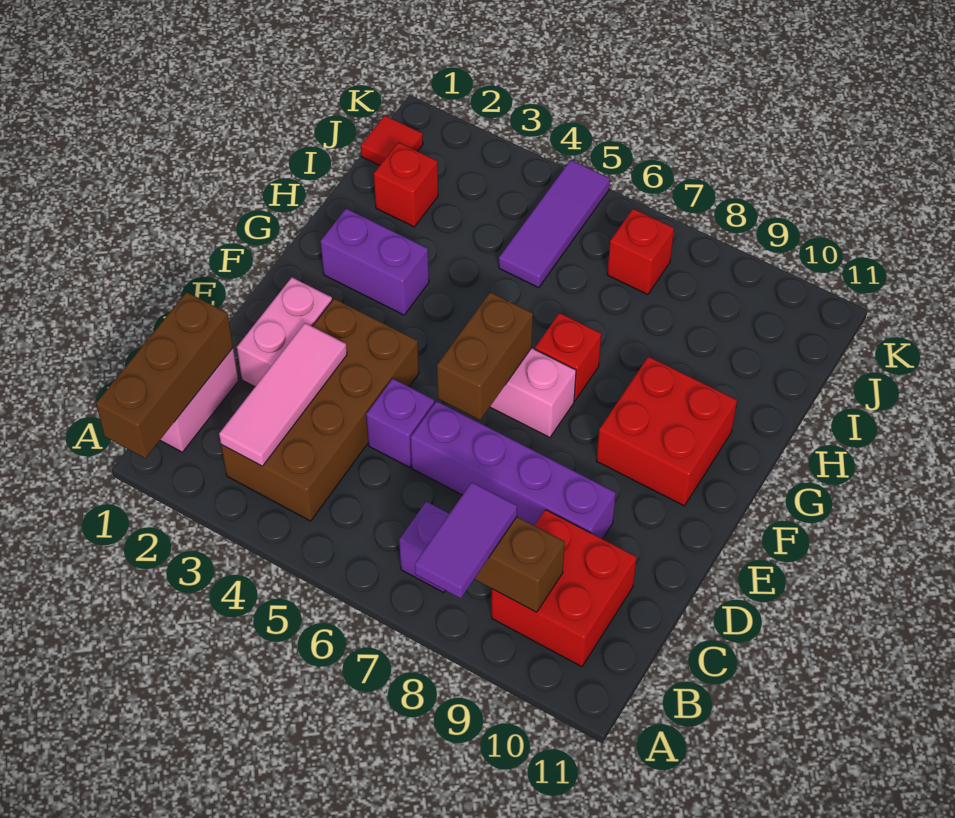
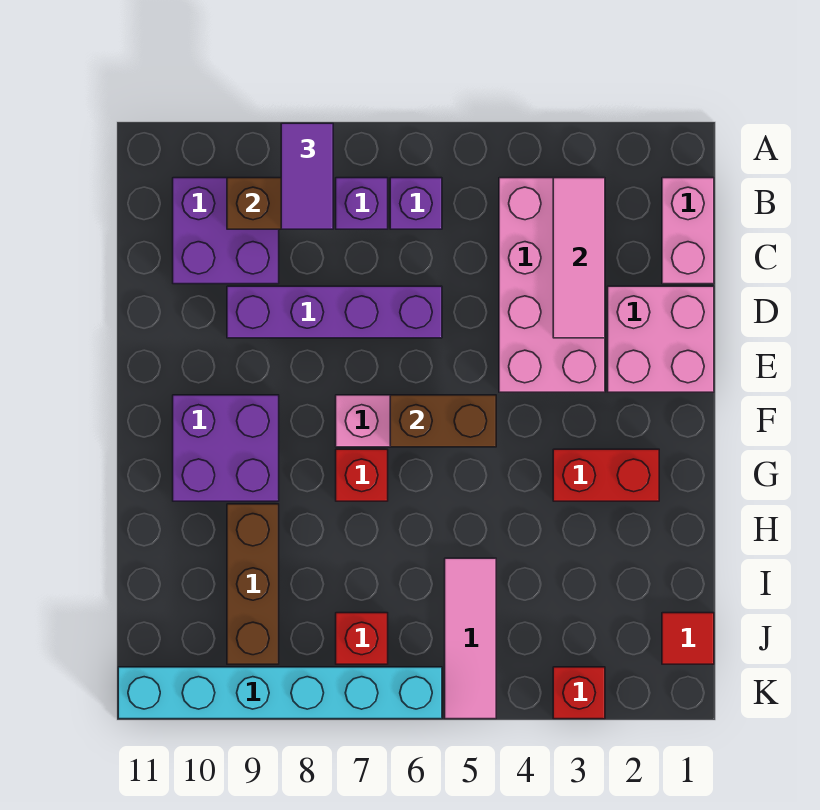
brown brick A1:C1 level 2 -> brown brick H9:J9 level 1
brown brick B3:E4 level 1 -> pink brick B3:E4 level 1
red brick B9:C10 level 1 -> purple brick B9:C10 level 1
pink brick D2:E2 level 1 -> pink brick D1:E2 level 1
purple brick D5 level 1 -> purple brick B6 level 1
brown brick E6:F6 level 2 -> brown brick F5:F6 level 2
red brick F9:G10 level 1 -> purple brick F9:G10 level 1
purple brick G2:G3 level 1 -> red brick G2:G3 level 1
red brick I2 level 1 -> red brick K3 level 1
purple tile I5:K5 level 1 -> pink tile I5:K5 level 1
none -> cyan brick K6:K11 level 1

